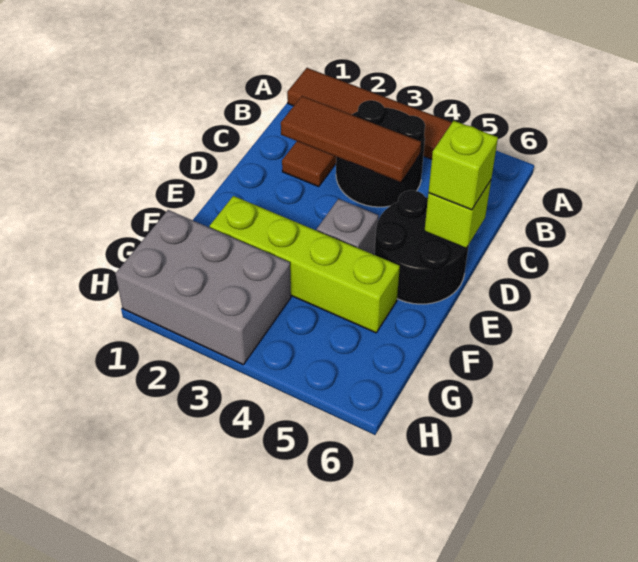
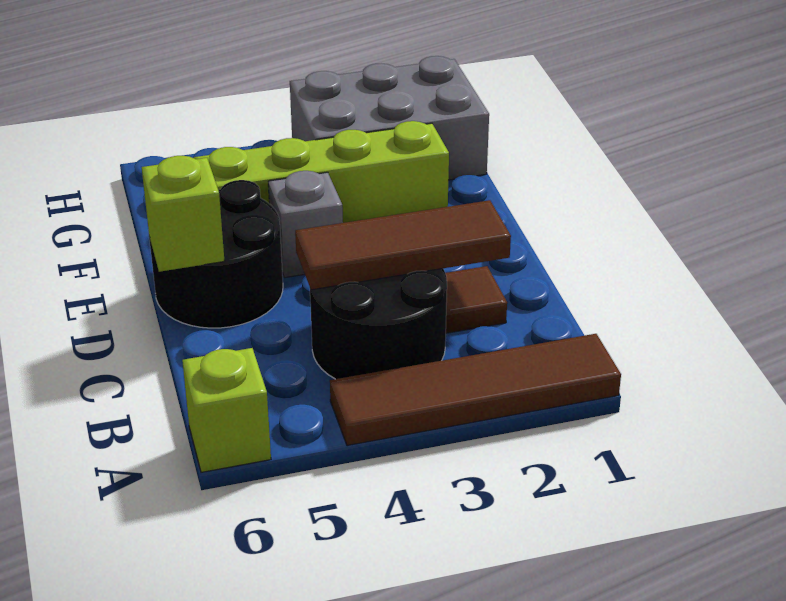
lime brick D6 level 3 -> lime brick A6 level 1

